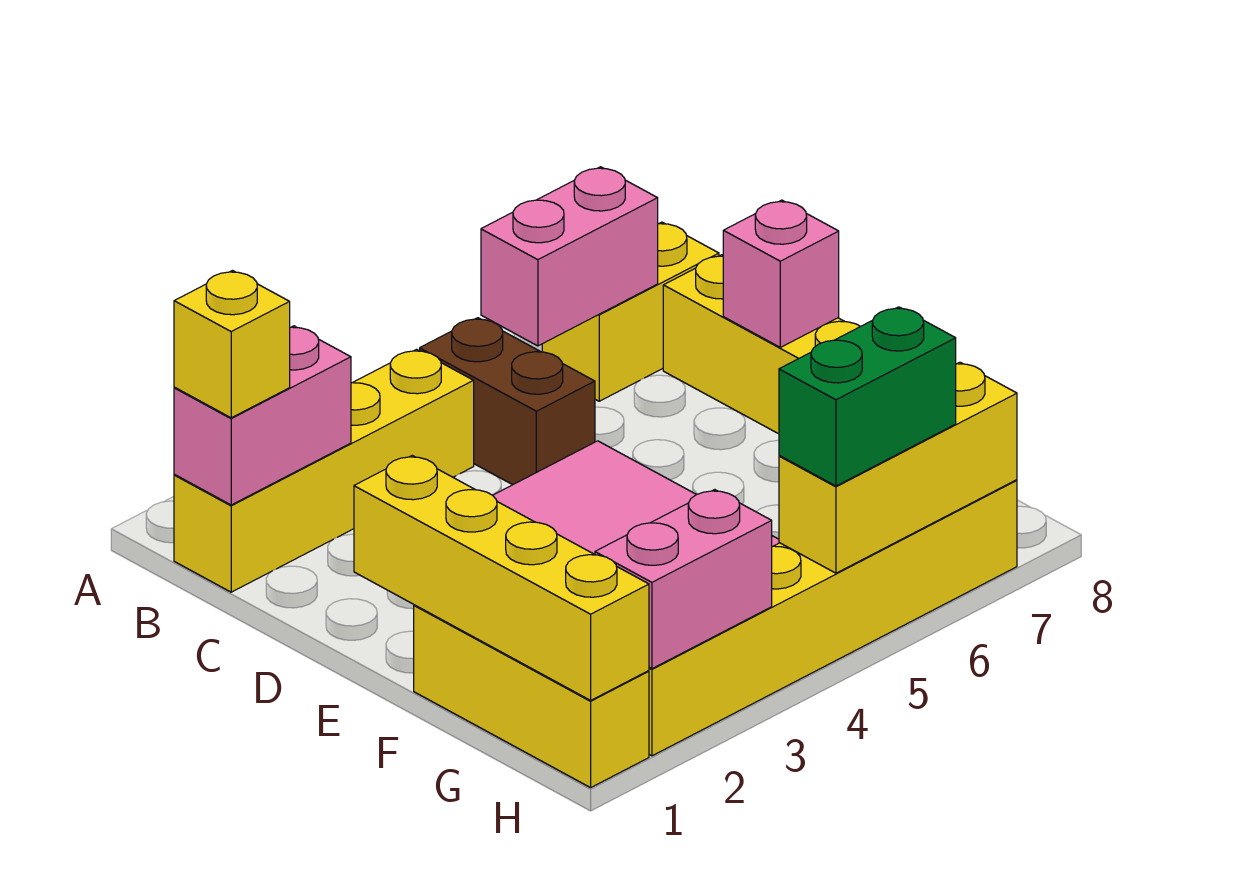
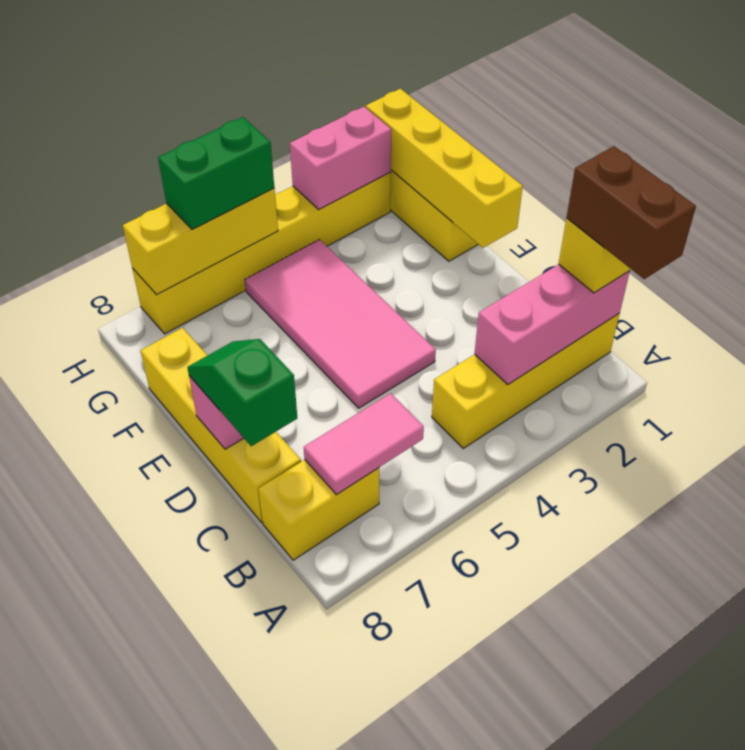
pink brick B1:B2 level 2 -> pink brick B1:B3 level 2
brown brick B5:C5 level 1 -> brown brick A1:B1 level 4
pink brick B6:B7 level 2 -> pink tile B6:B7 level 2
none -> green slope C8:D8 level 3 top C

